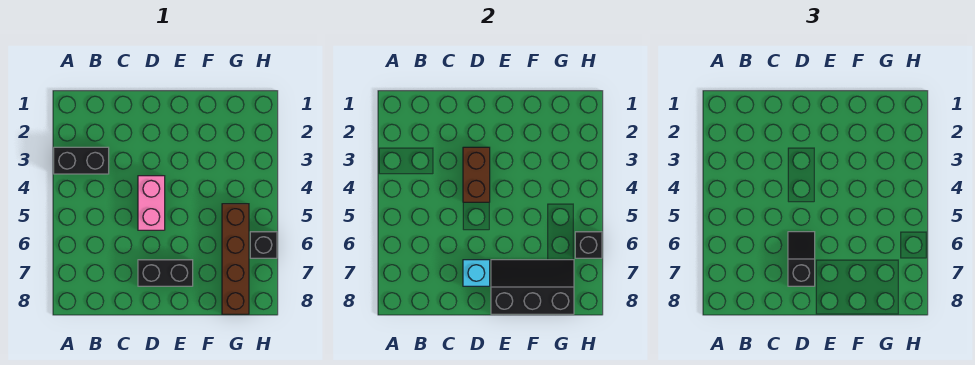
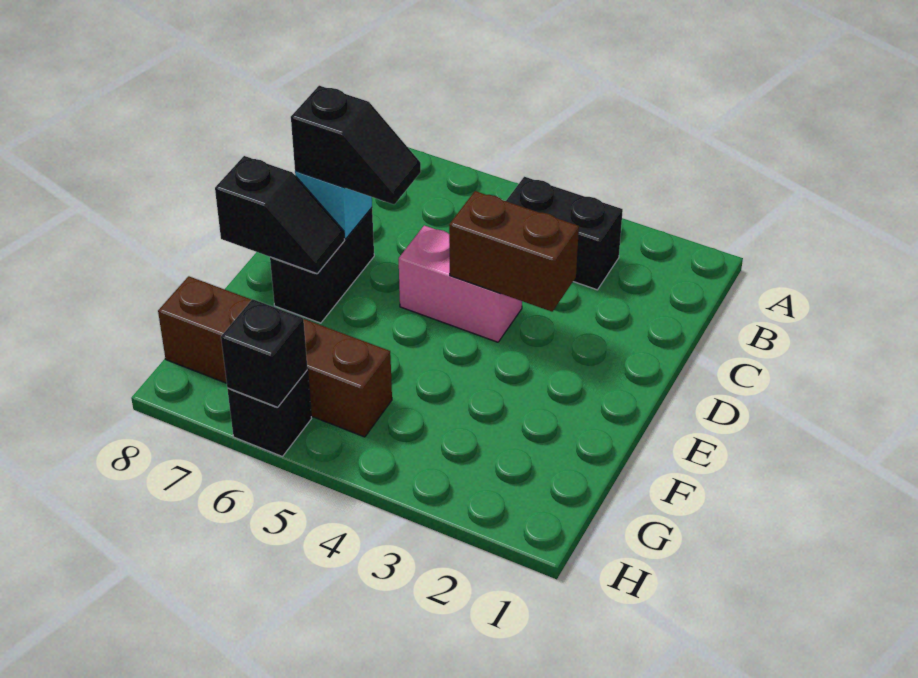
black brick A3:B3 level 1 -> black brick B3:B4 level 1
black slope E7:G8 level 2 top 8 -> black slope E7:E8 level 2 top 8

